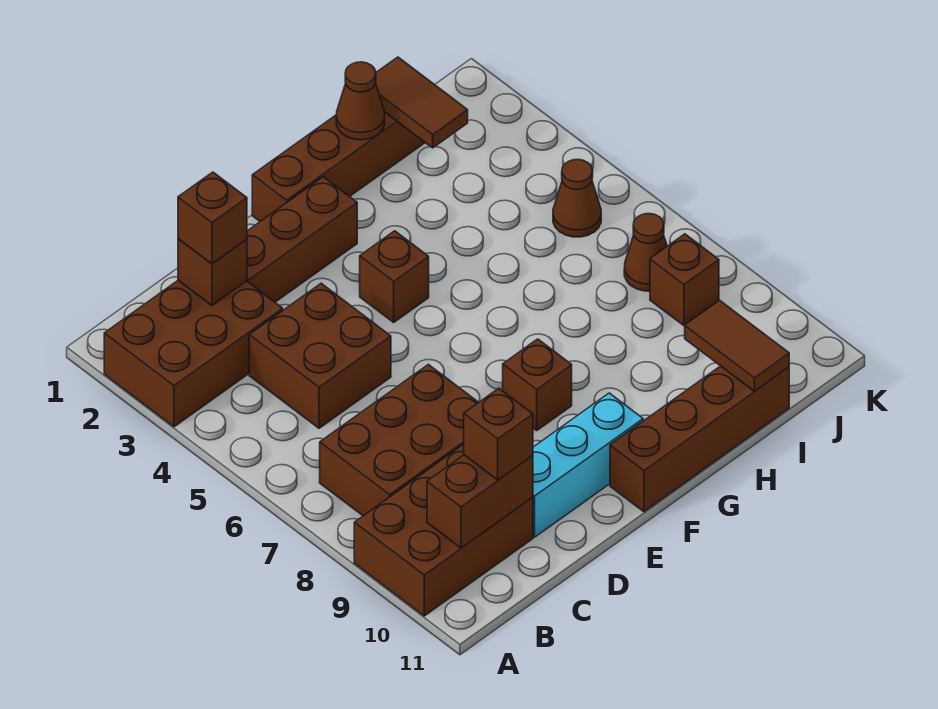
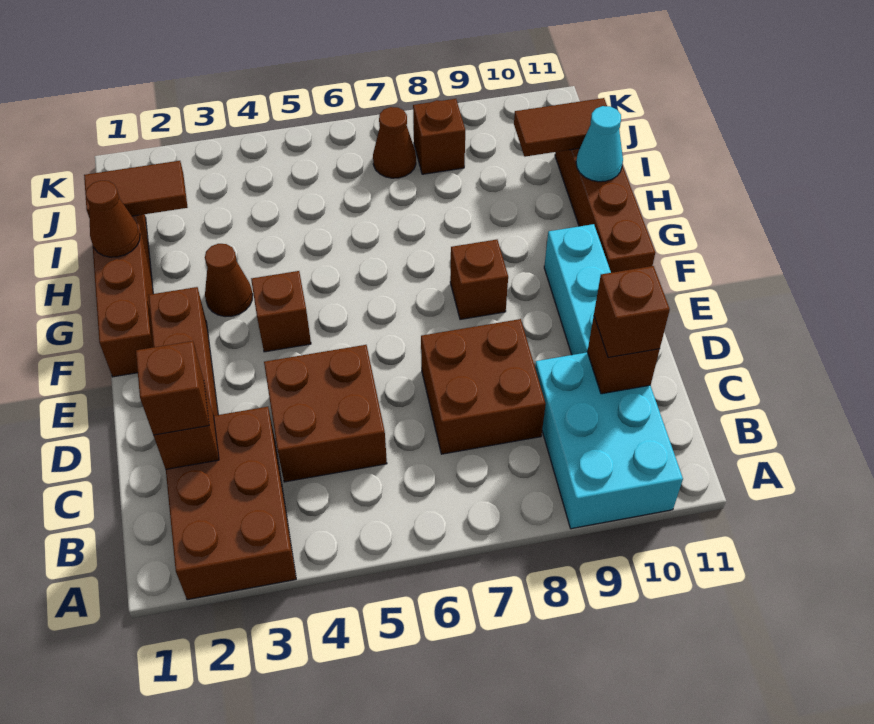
brown brick A9:C10 level 1 -> cyan brick A9:C10 level 1
brown brick B7:D8 level 1 -> brown brick C7:D8 level 1
brown brick B10:C10 level 2 -> brown brick C10 level 2
none -> cyan cone H11 level 2
brown cone J5 level 1 -> brown cone G3 level 1

